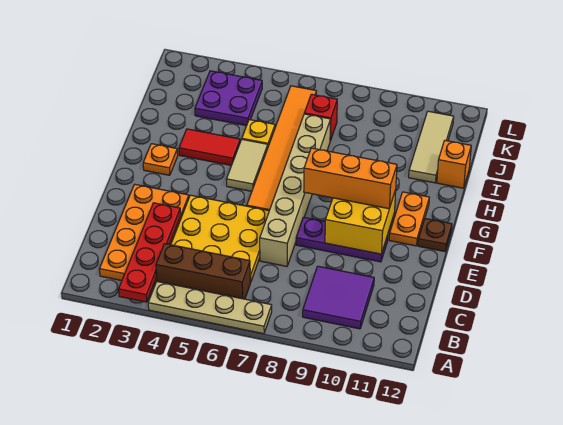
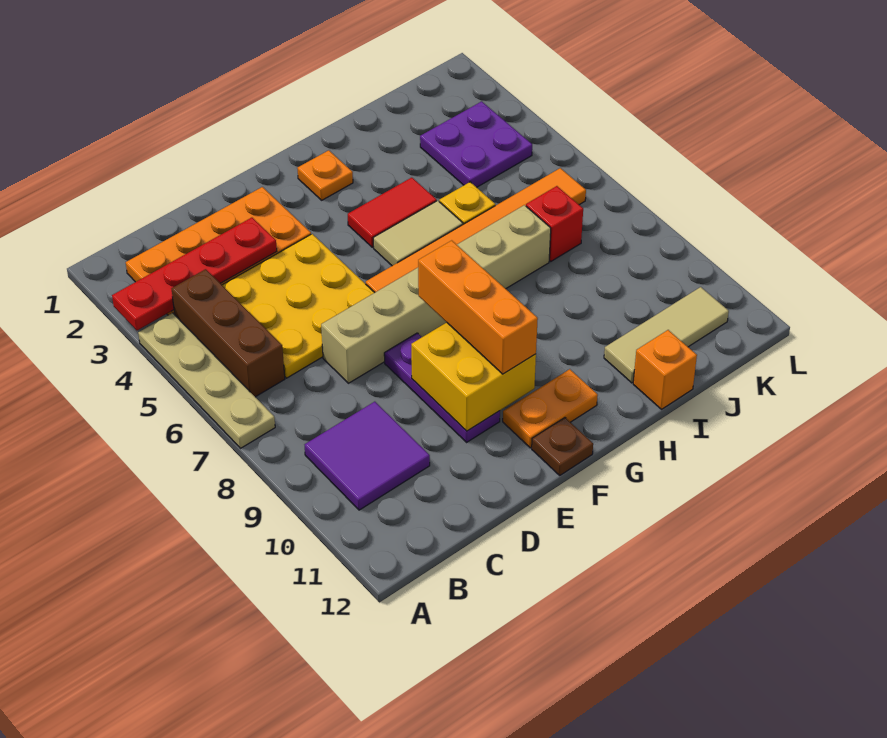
red tile H3:H4 level 1 -> red tile G4:H4 level 1

